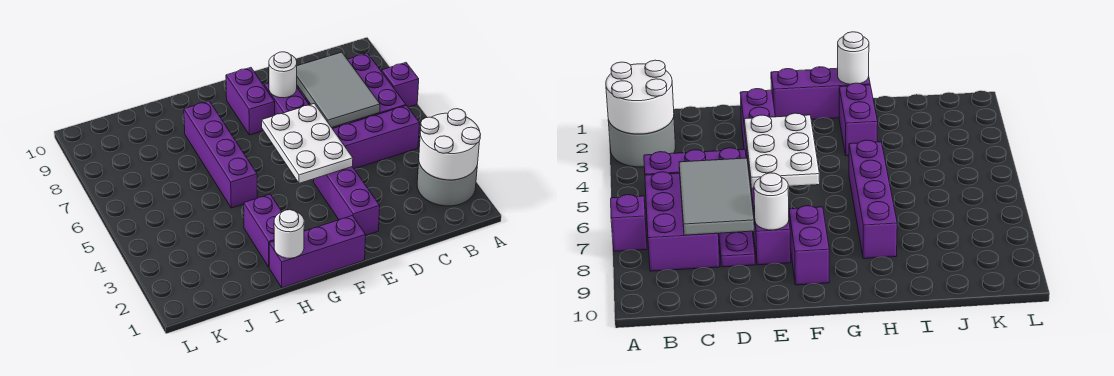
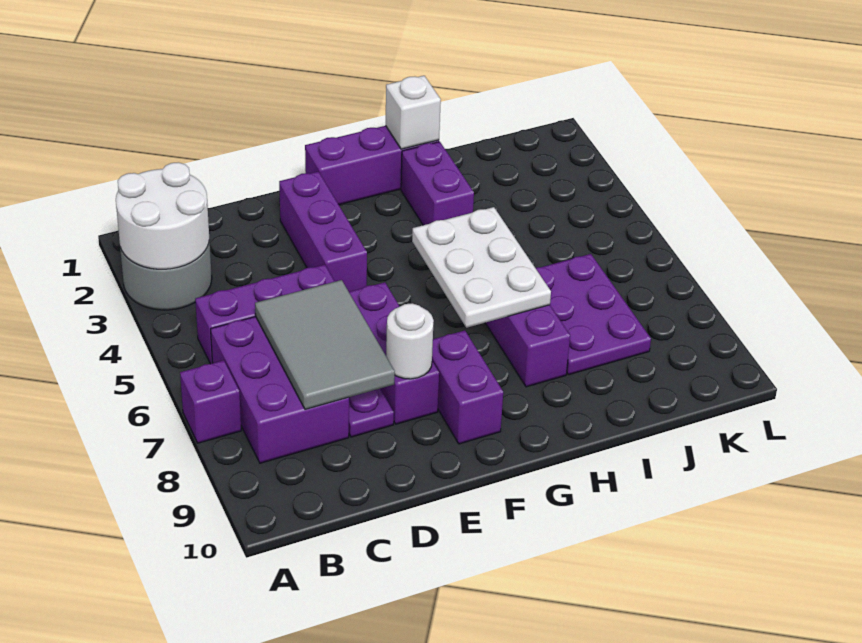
white plate E4:F6 level 2 -> white plate G5:H7 level 2
white round brick H1 level 2 -> white brick H1 level 2
none -> purple plate I6:J8 level 1

